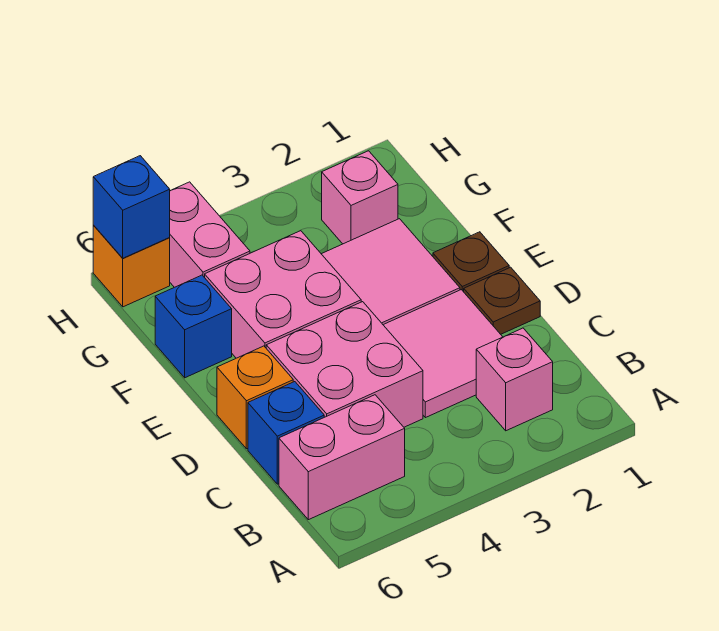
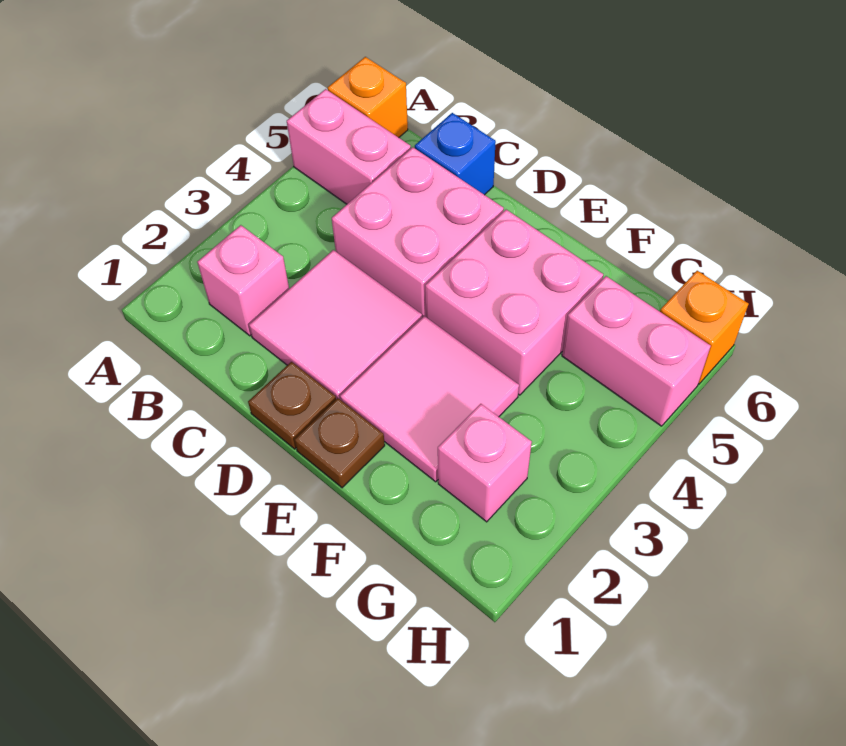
pink brick B5:B6 level 1 -> pink brick A5:B5 level 1
orange brick D6 level 1 -> orange brick A6 level 1
blue brick F6 level 1 -> none
blue brick H6 level 2 -> none

